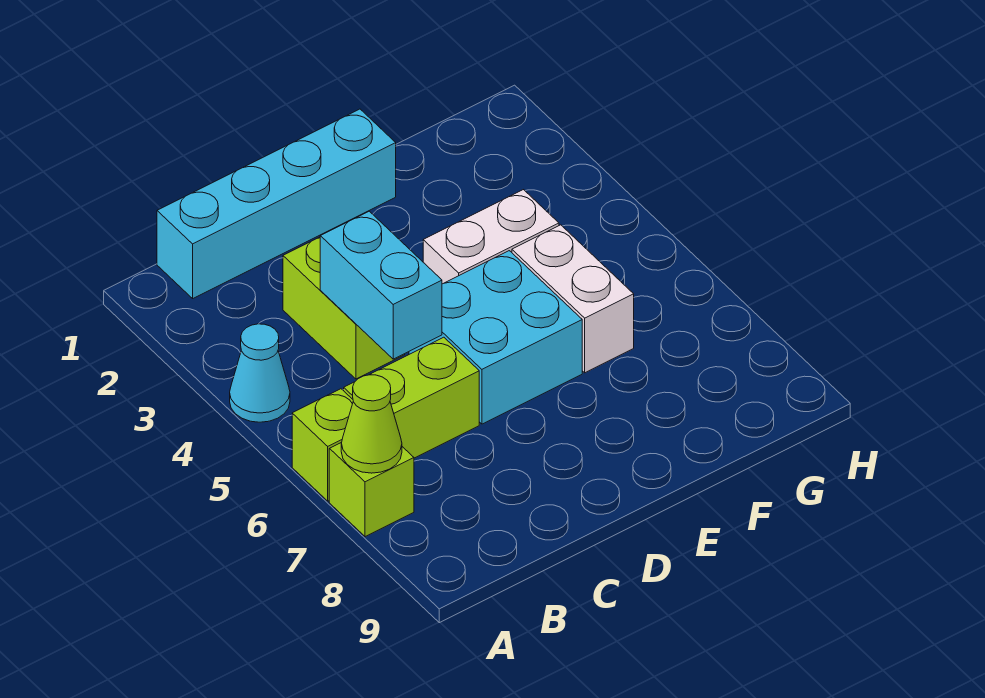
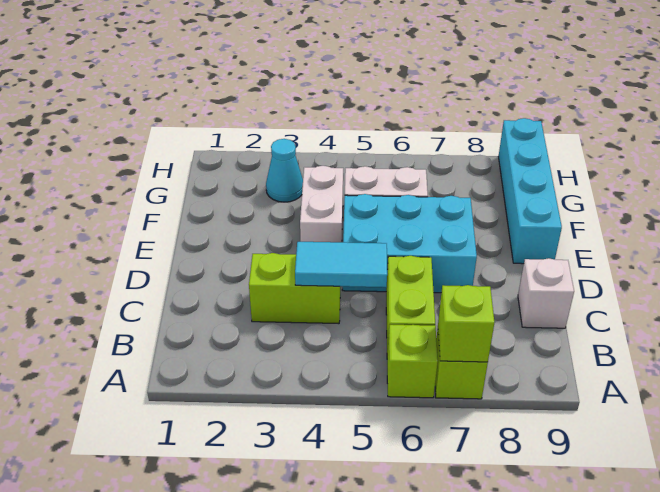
cyan cone A4 level 1 -> cyan cone G3 level 1
lime cone A7 level 2 -> lime brick A7 level 2
cyan brick B1:E1 level 1 -> cyan brick E9:H9 level 1
cyan brick C4:C5 level 2 -> cyan tile C4:C5 level 2
none -> white brick C9 level 1
cyan brick D5:E6 level 1 -> cyan brick D5:E7 level 1

